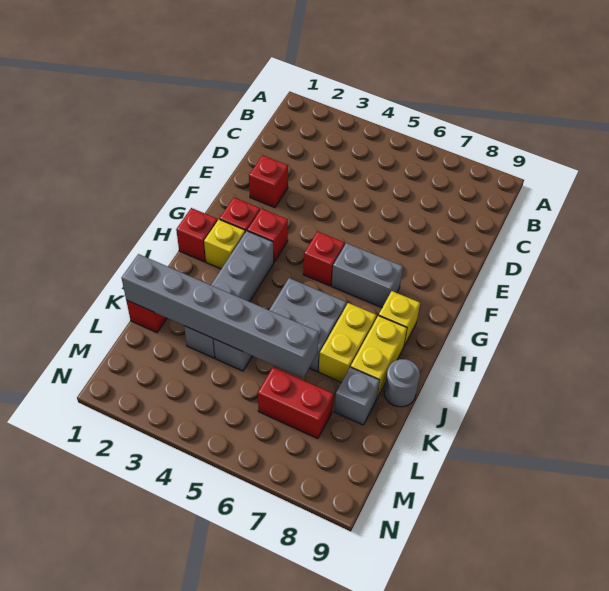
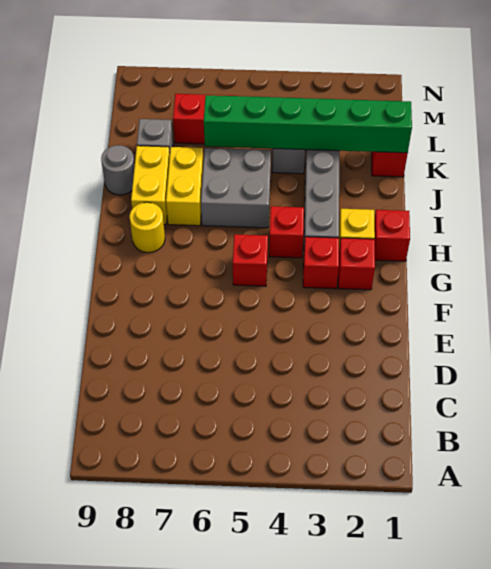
red brick E2 level 1 -> red brick H4 level 1
grey brick G6:G7 level 1 -> none
yellow brick H8 level 1 -> yellow round brick H8 level 1
grey brick K1:K6 level 2 -> green brick K1:K6 level 2

